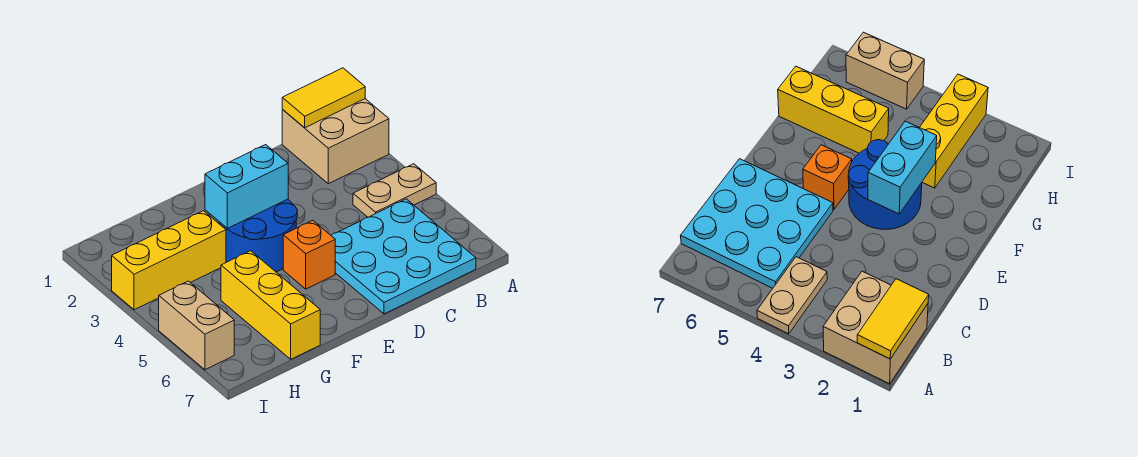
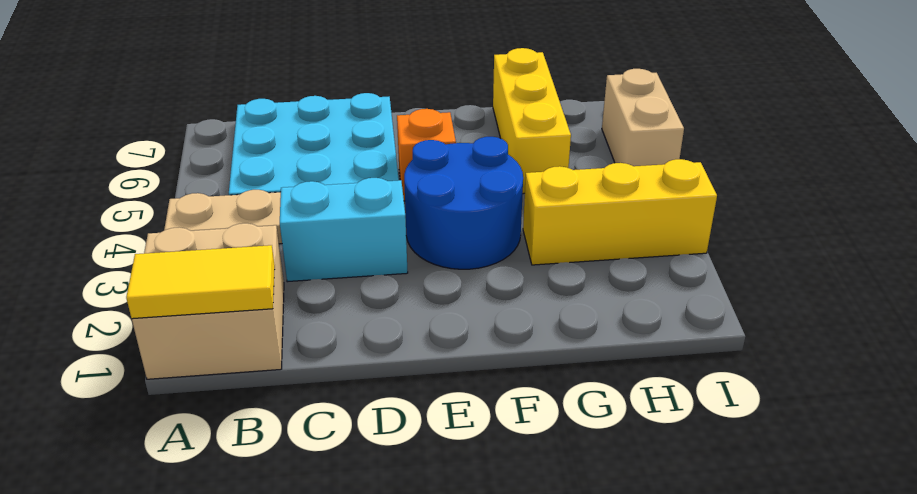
cyan brick E3:F3 level 2 -> cyan brick C3:D3 level 1

